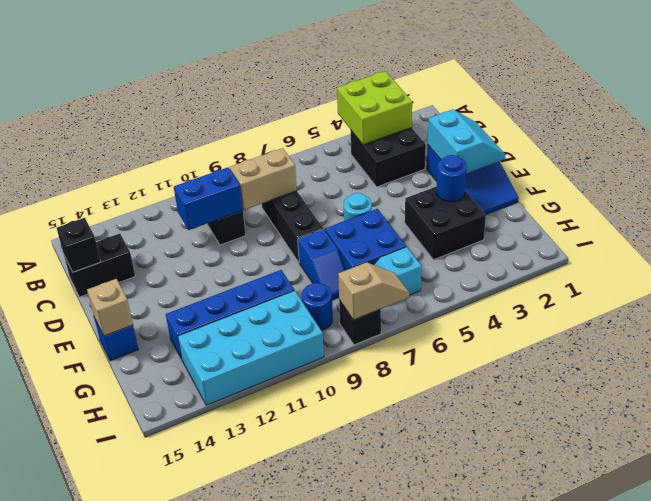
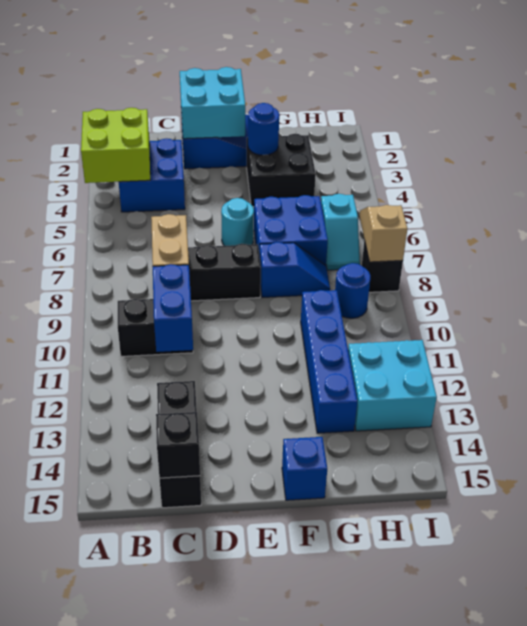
black brick B3:C4 level 1 -> blue brick B3:C4 level 1
black brick C14:C15 level 1 -> black brick C13:C15 level 1
cyan slope D1:E2 level 2 top 2 -> cyan brick D1:E2 level 2
tan brick F15 level 2 -> none
cyan brick H10:I13 level 1 -> cyan brick H12:I13 level 1

